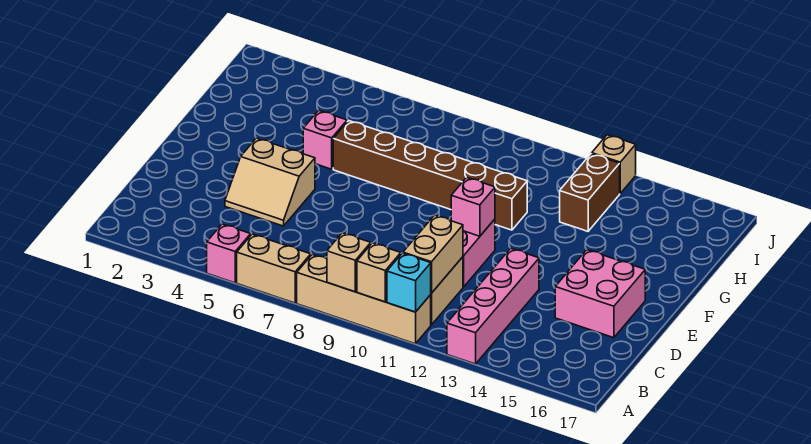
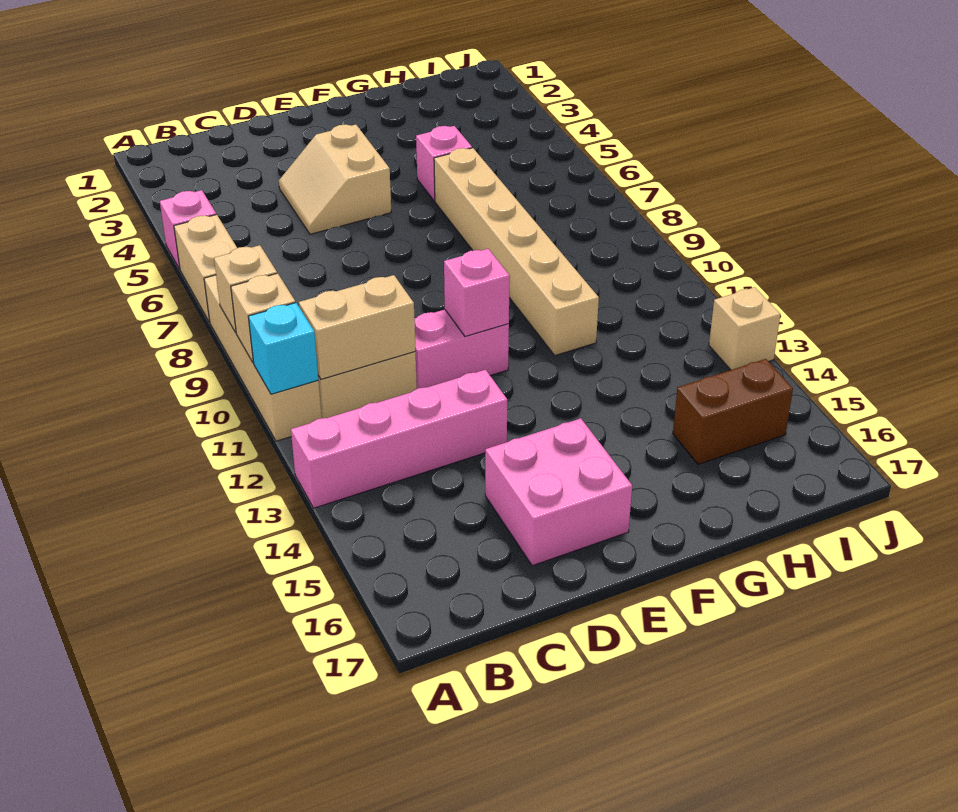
brown brick G6:G11 level 1 -> tan brick G6:G11 level 1
brown brick H13:I13 level 1 -> brown brick H15:I15 level 1

